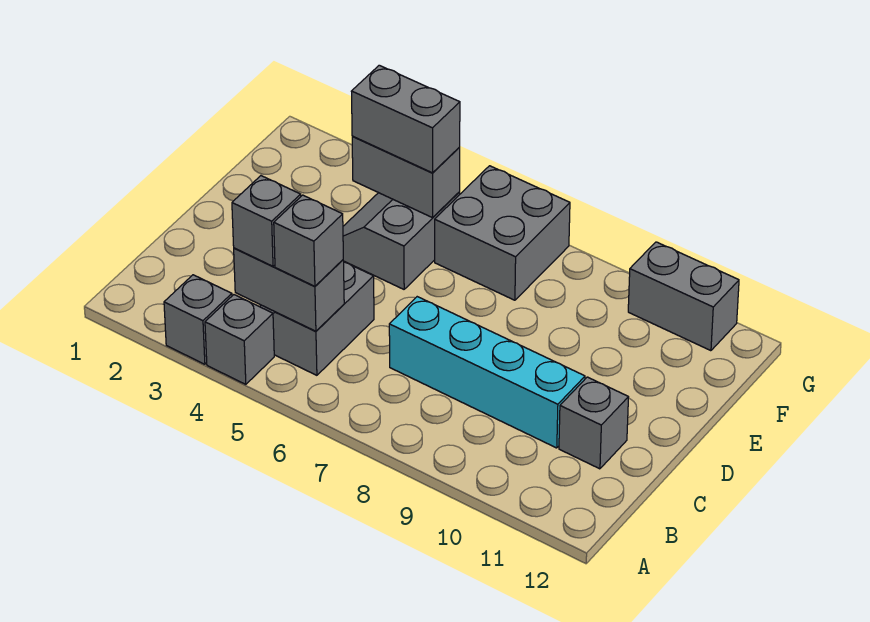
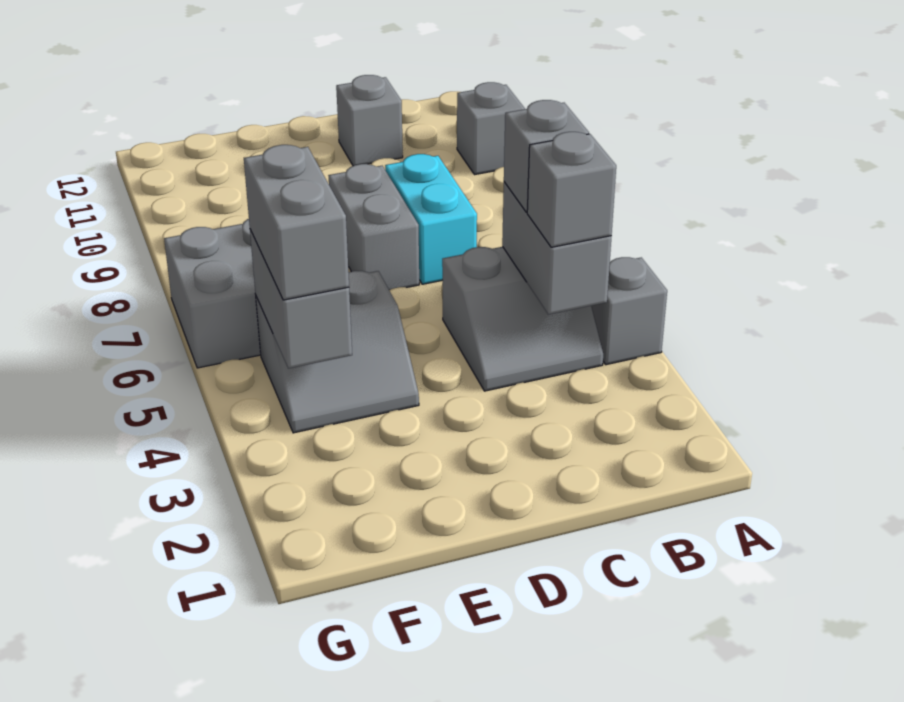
grey brick A3 level 1 -> grey brick A10 level 1
cyan brick C7:C10 level 1 -> cyan brick C7:C8 level 1
grey brick G10:G11 level 1 -> grey brick D7:D8 level 1

